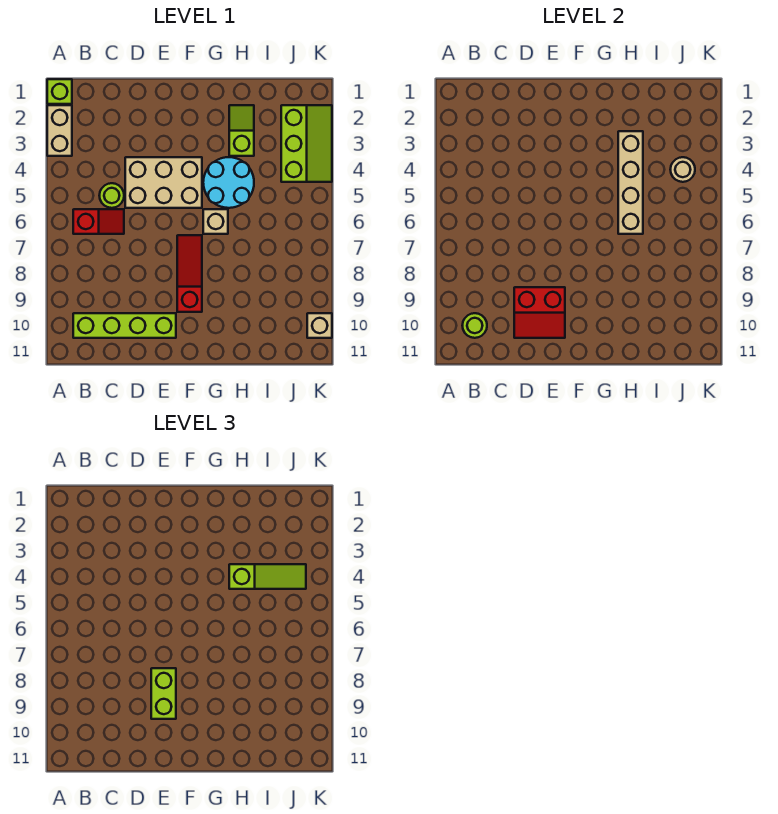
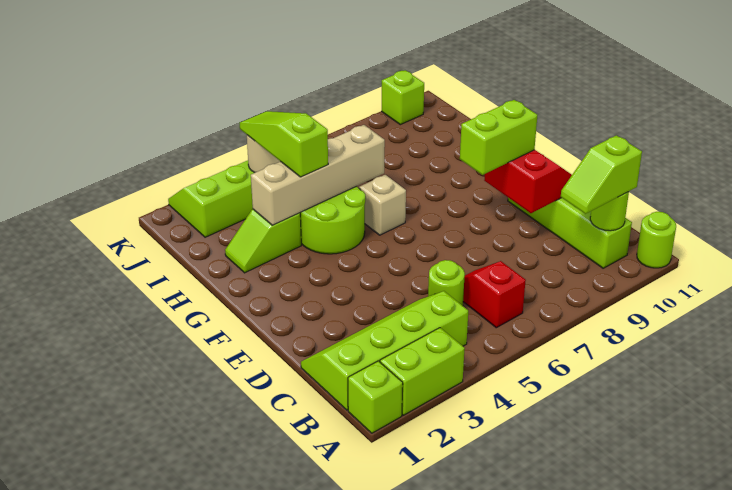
tan brick A2:A3 level 1 -> lime brick A2:A3 level 1
none -> lime round brick A11 level 1
none -> lime slope B1:C4 level 1 top B
none -> lime slope B9:B10 level 3 top 10
tan brick D4:F5 level 1 -> none
red slope F7:F9 level 1 top 9 -> none
cyan round brick G4:H5 level 1 -> lime round brick G4:H5 level 1
tan brick K10 level 1 -> lime brick K10 level 1

